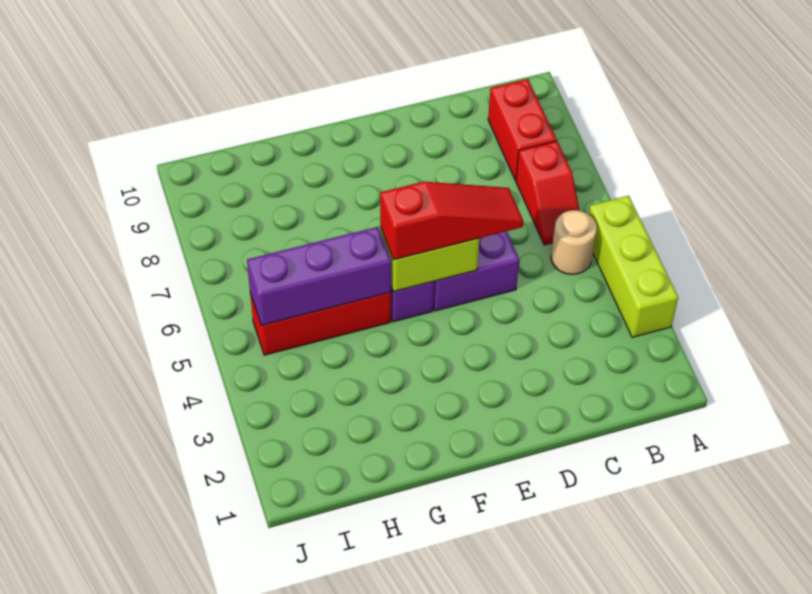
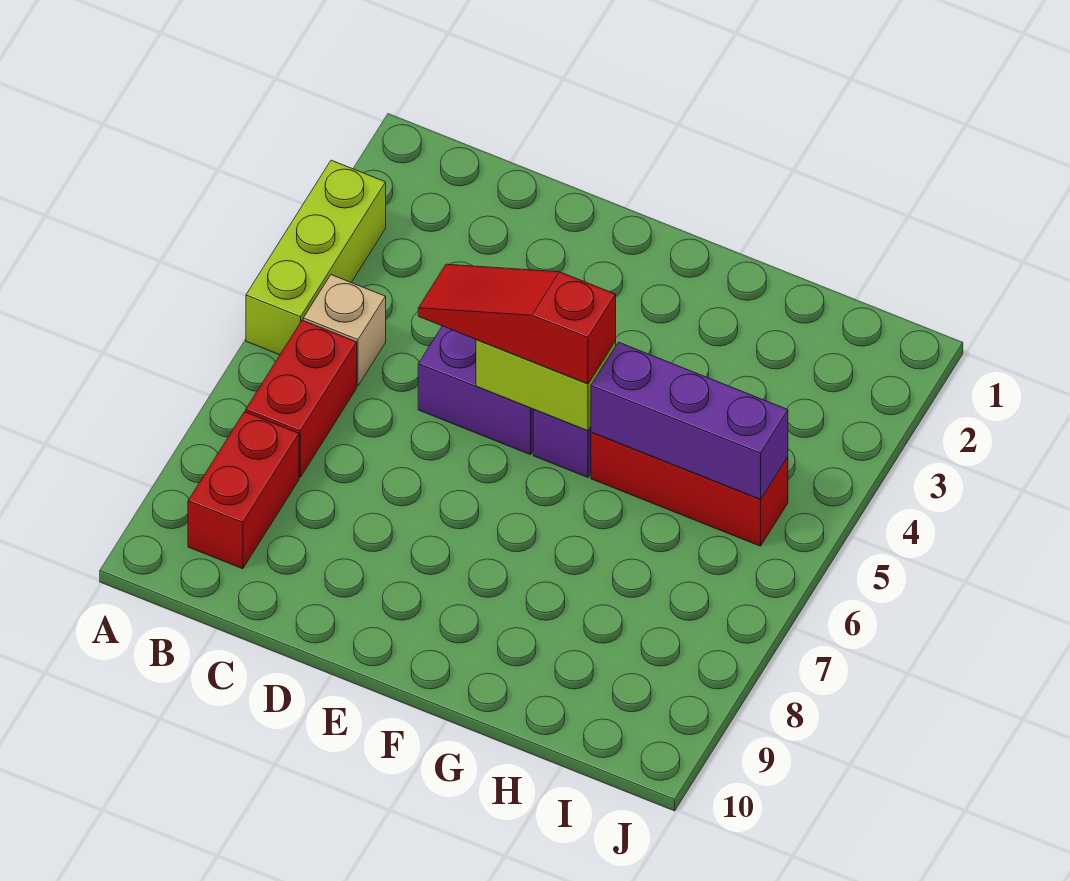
tan round brick B5 level 1 -> tan brick B5 level 1
red slope B6:B7 level 1 top 7 -> red brick B6:B7 level 1

